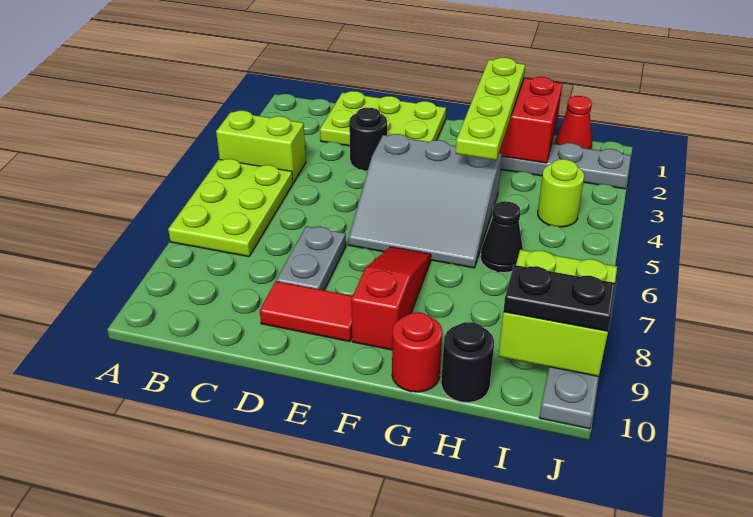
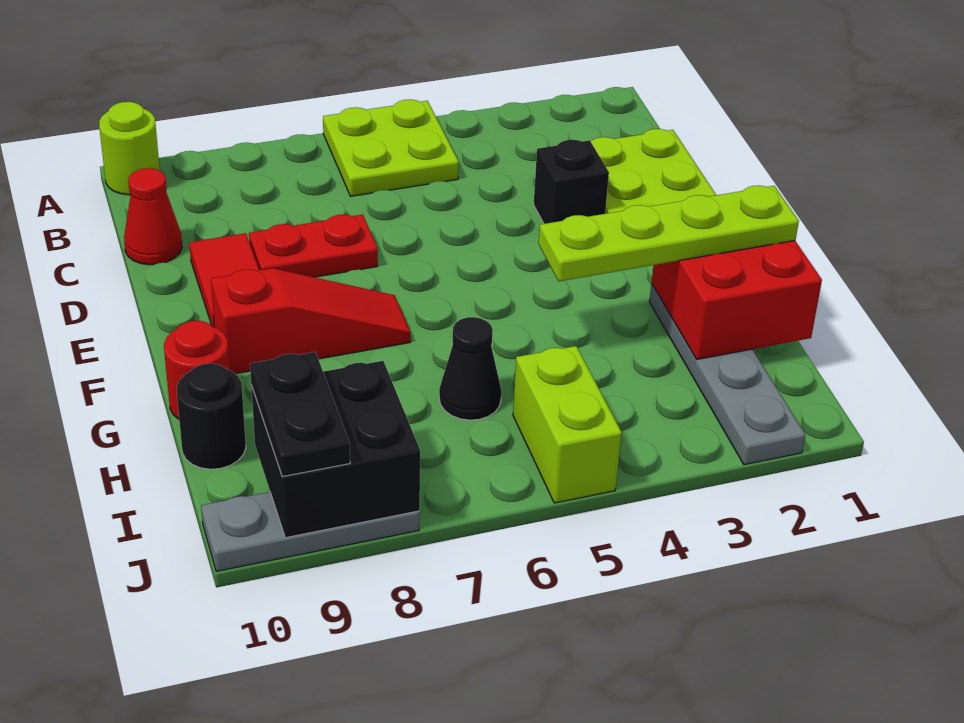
lime brick A4:B4 level 1 -> lime brick I5:J5 level 1
lime plate A5:B7 level 1 -> lime plate A5:B6 level 1
black round brick D3 level 1 -> black brick D3 level 1
grey plate D7:D8 level 1 -> red plate D7:D8 level 1
grey slope E4:G6 level 1 top 4 -> none
red cone I1 level 1 -> red cone C10 level 1
lime round brick I4 level 1 -> lime round brick A10 level 1
lime brick I8:J9 level 2 -> black brick I8:J9 level 2

